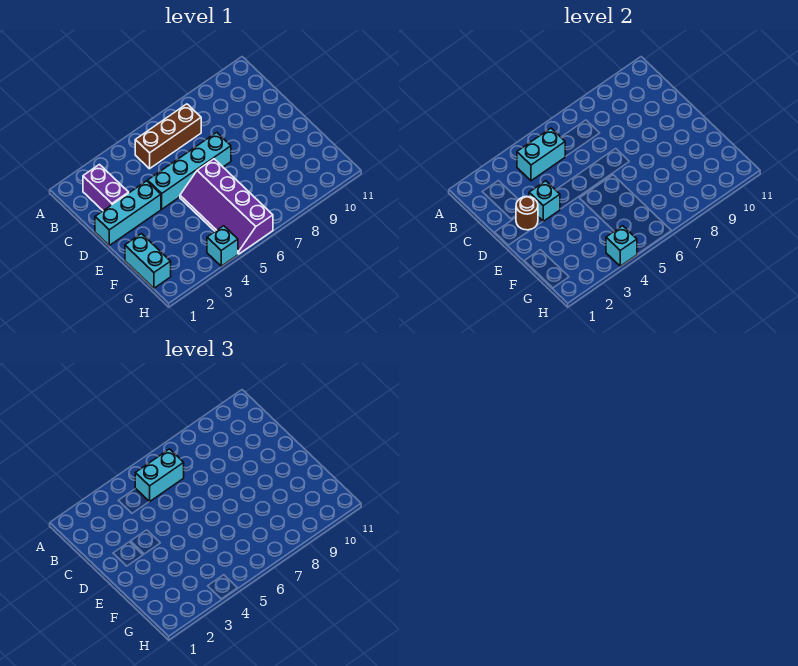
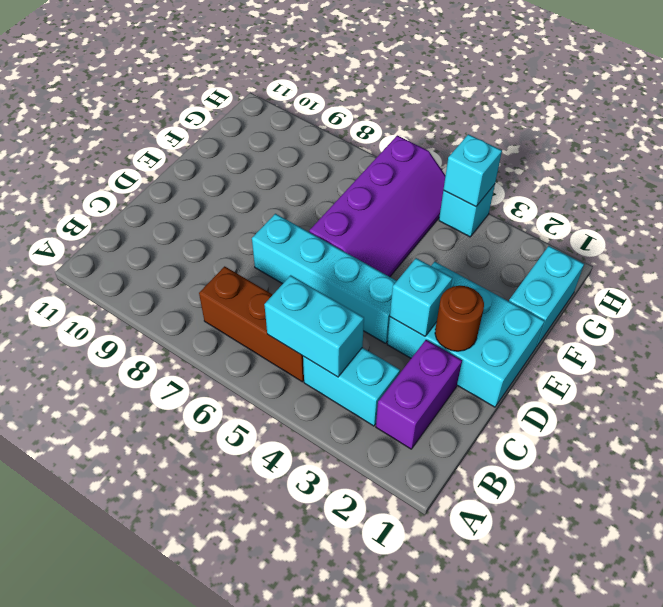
cyan brick B5:B6 level 3 -> cyan brick B3:B4 level 1
cyan brick D1:D3 level 1 -> cyan brick D1:E3 level 1

